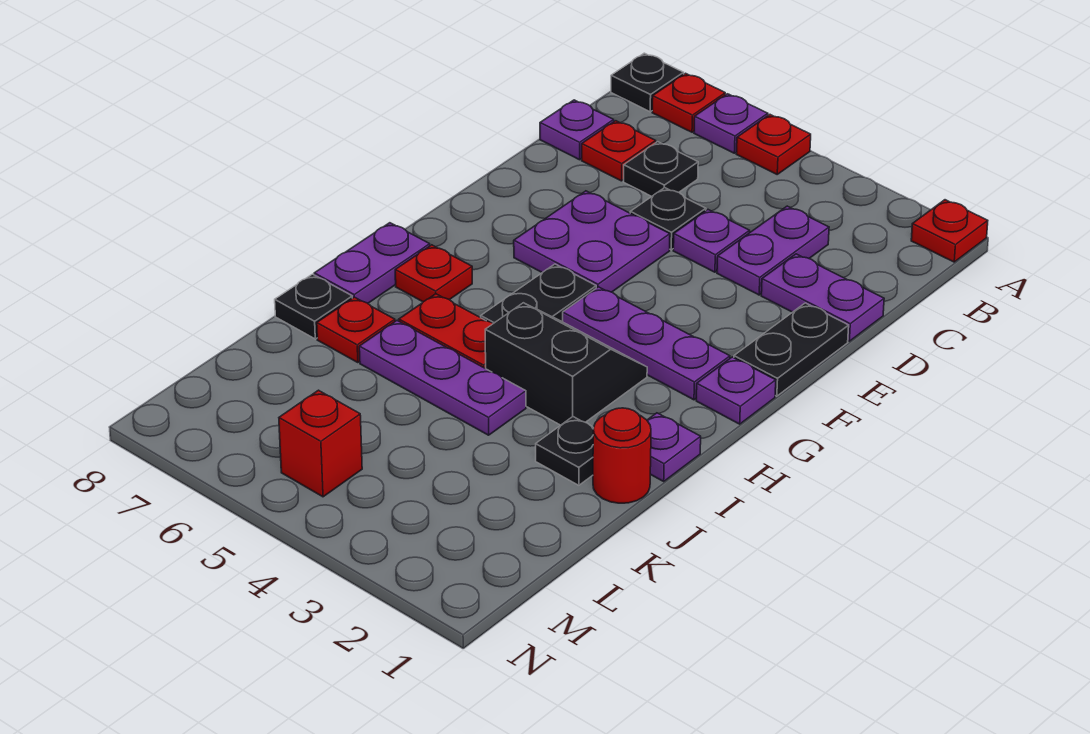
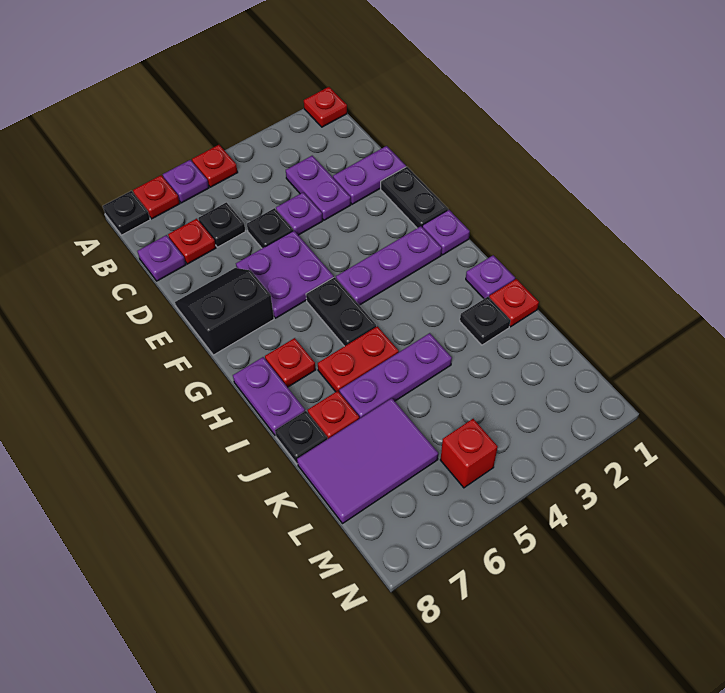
black slope H3:I4 level 1 top I -> black slope E7:F8 level 1 top F
red round brick J1 level 1 -> red plate J1 level 1
none -> purple tile K6:L8 level 1

